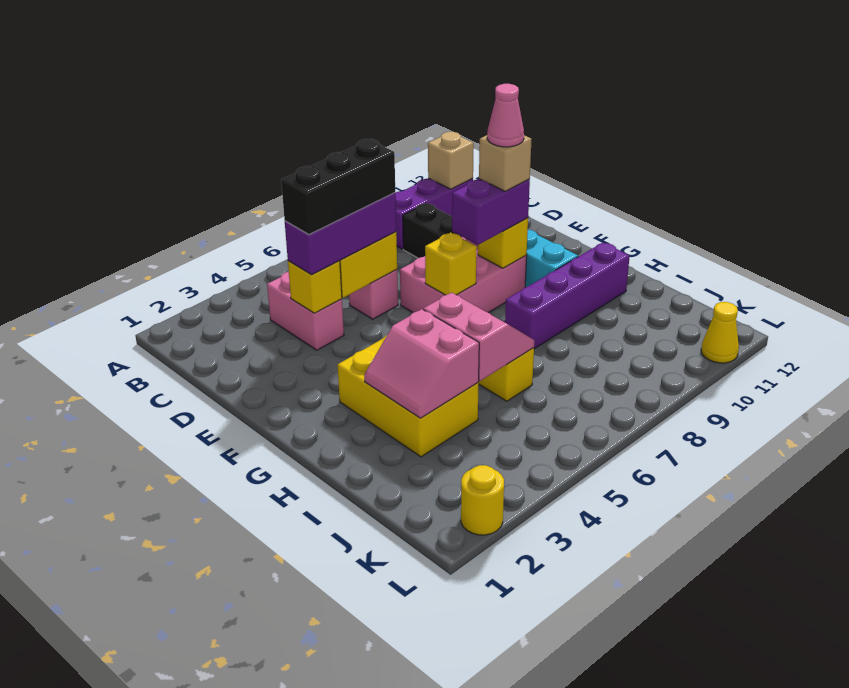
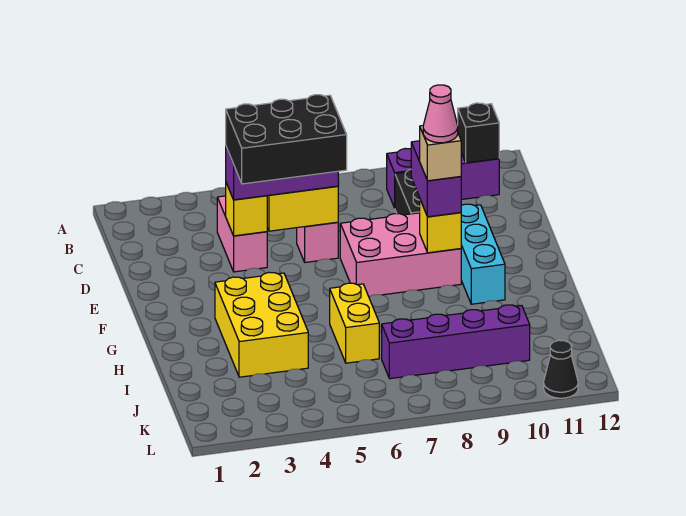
tan brick B11 level 2 -> black brick B11 level 2
black brick D4:D6 level 4 -> black brick D4:E6 level 4
yellow brick F7 level 2 -> none
purple brick F8:F9 level 3 -> purple brick E9:F9 level 3
pink slope H3:I4 level 2 top 4 -> none
pink slope H5:I6 level 2 top 5 -> none
purple brick H8:H11 level 1 -> purple brick J7:J10 level 1
yellow round brick L2 level 1 -> none
yellow cone L11 level 1 -> black cone L11 level 1

